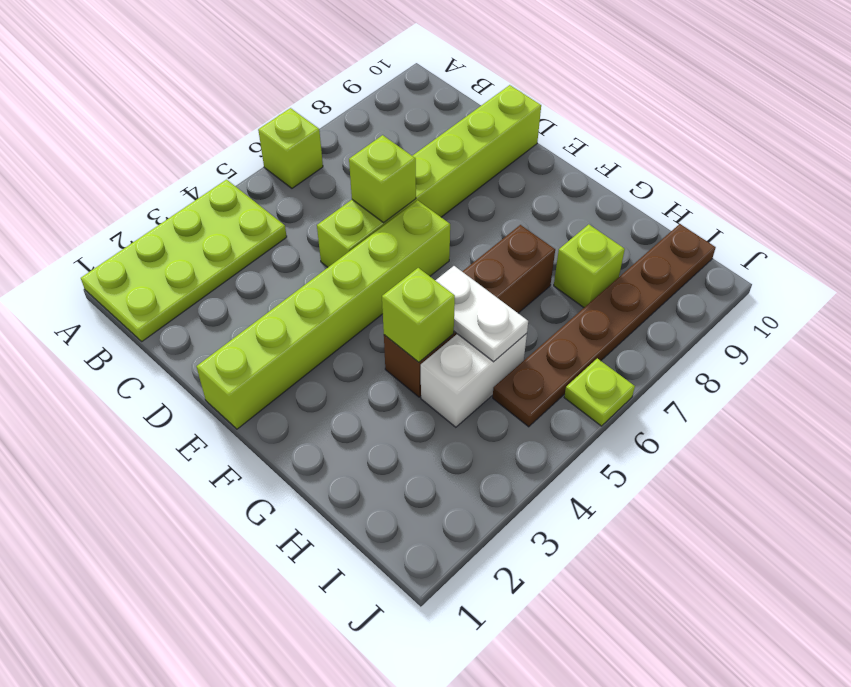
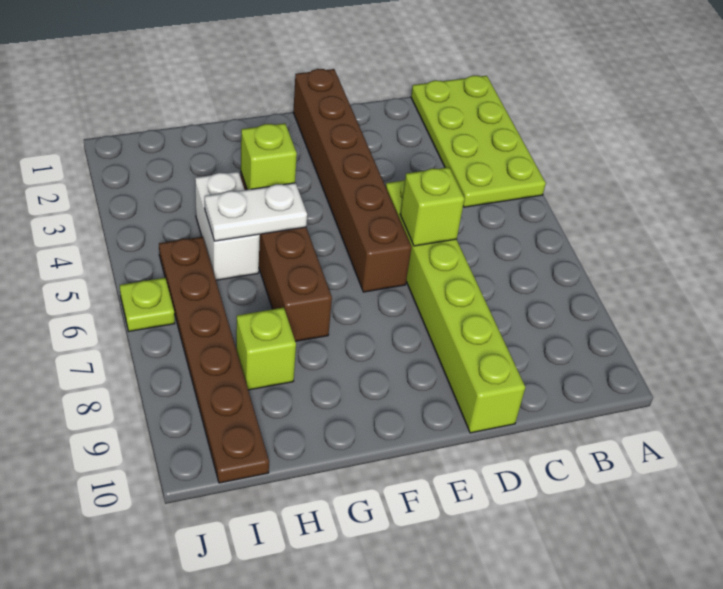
lime brick A6 level 1 -> none
lime brick E1:E6 level 1 -> brown brick E1:E6 level 1

